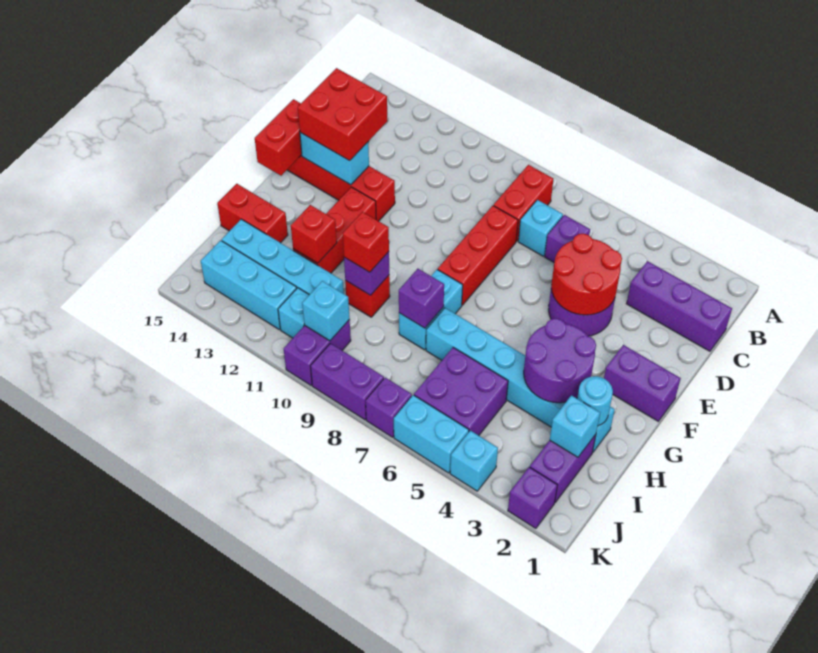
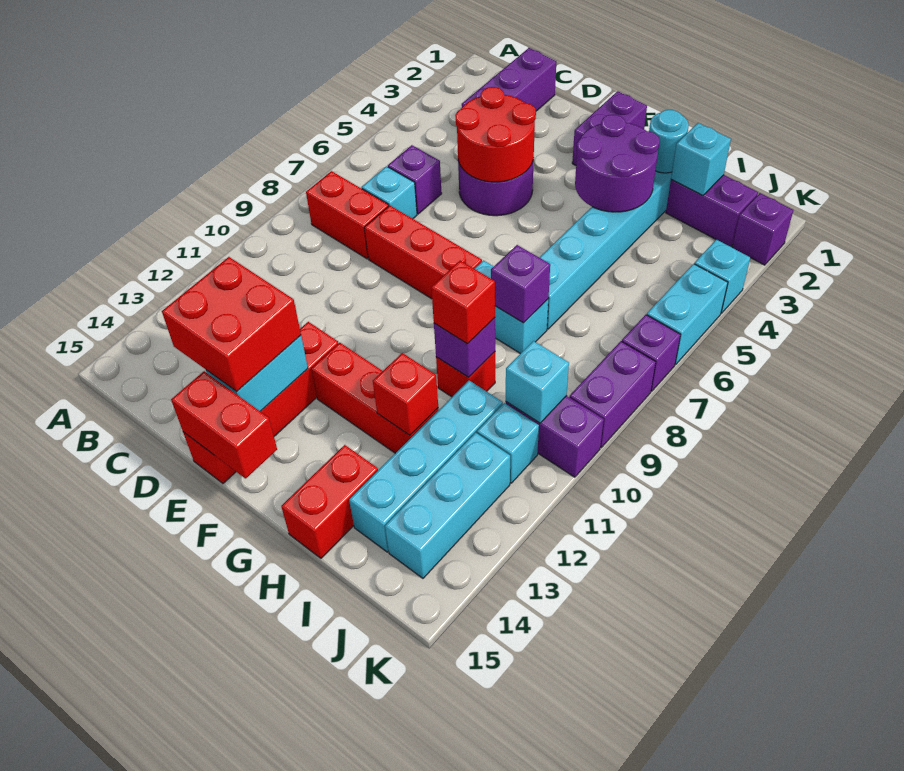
purple brick I5:J6 level 1 -> none

